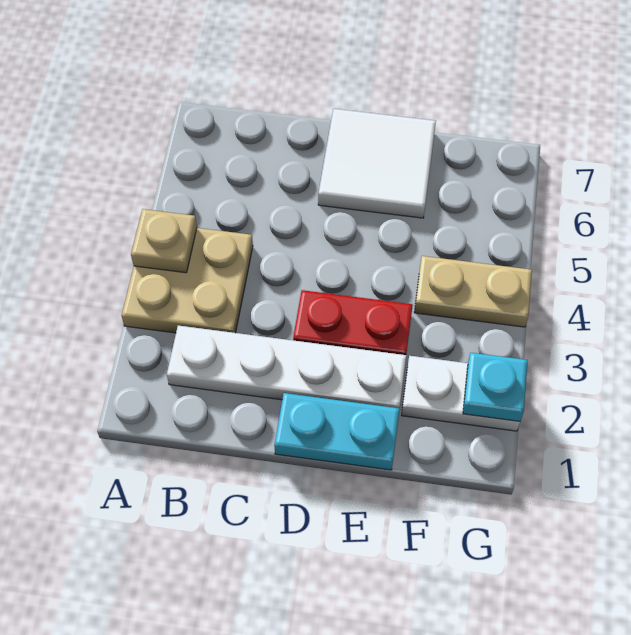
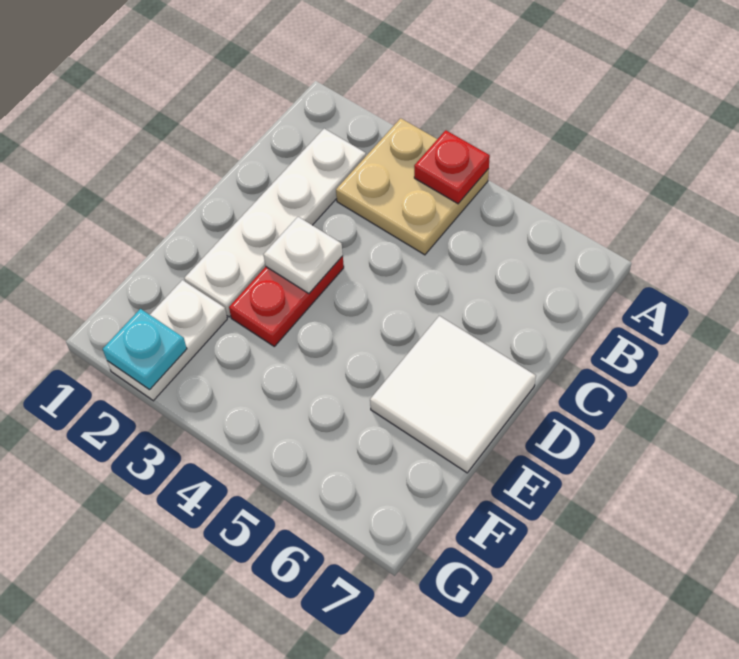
tan plate A4 level 2 -> red plate A4 level 2
cyan plate D1:E1 level 1 -> none
none -> white plate D3 level 2
tan plate F4:G4 level 1 -> none

